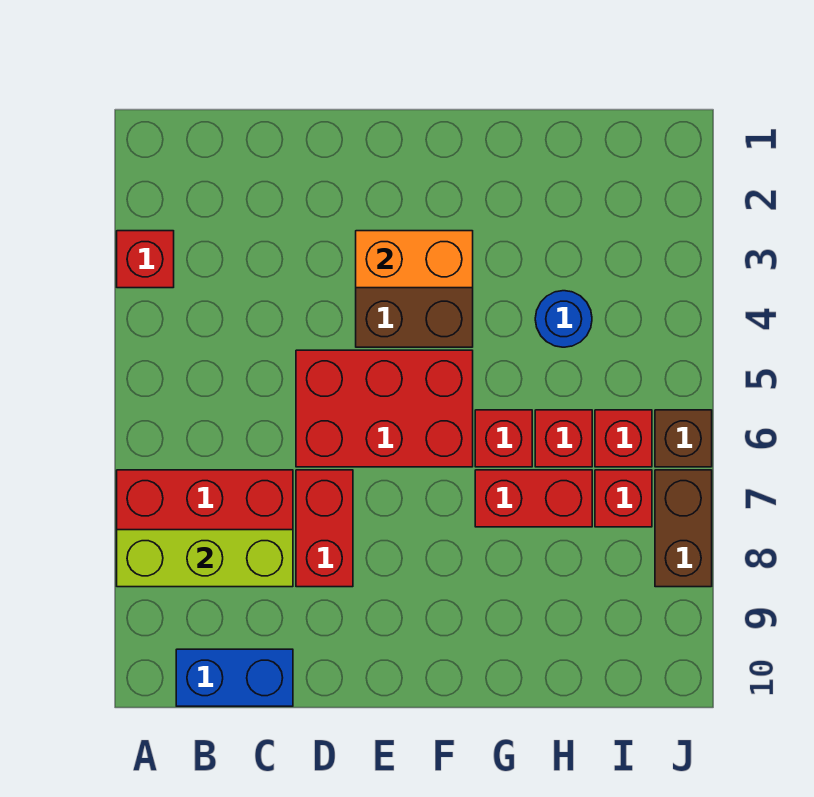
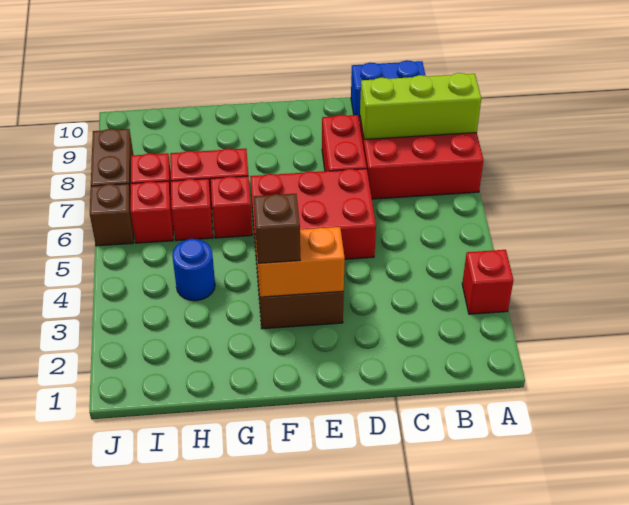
none -> brown brick F3 level 3

